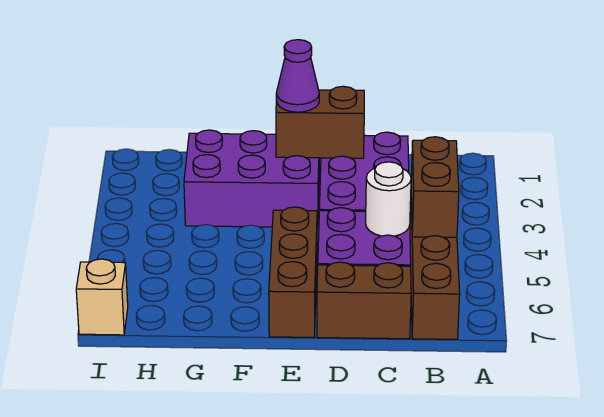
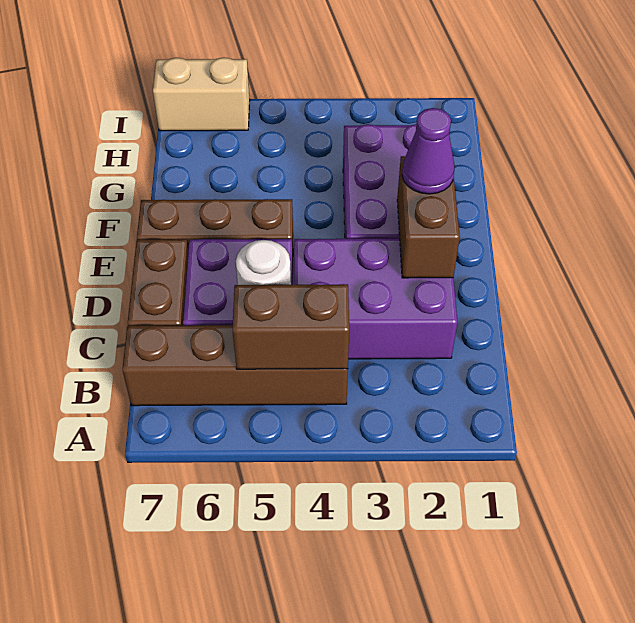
tan brick I7 level 1 -> tan brick I6:I7 level 1

